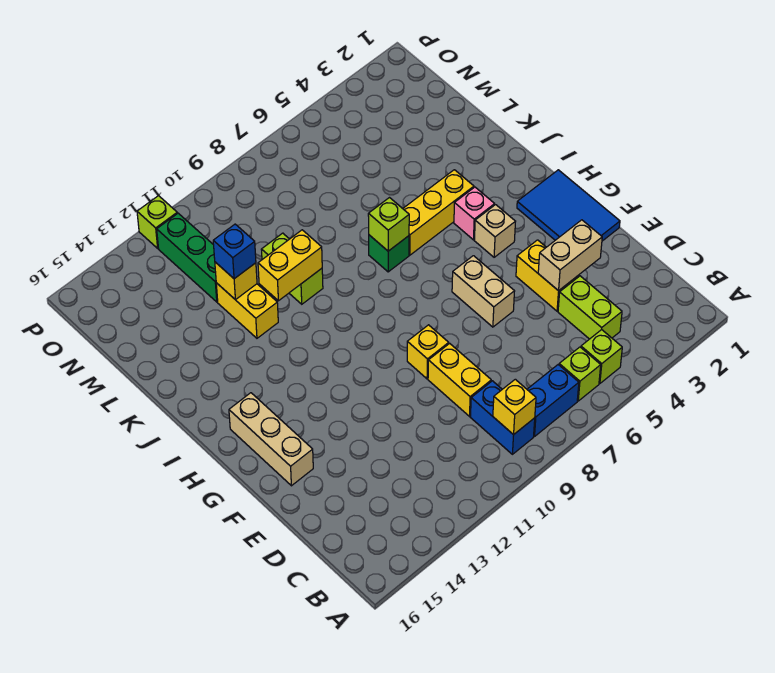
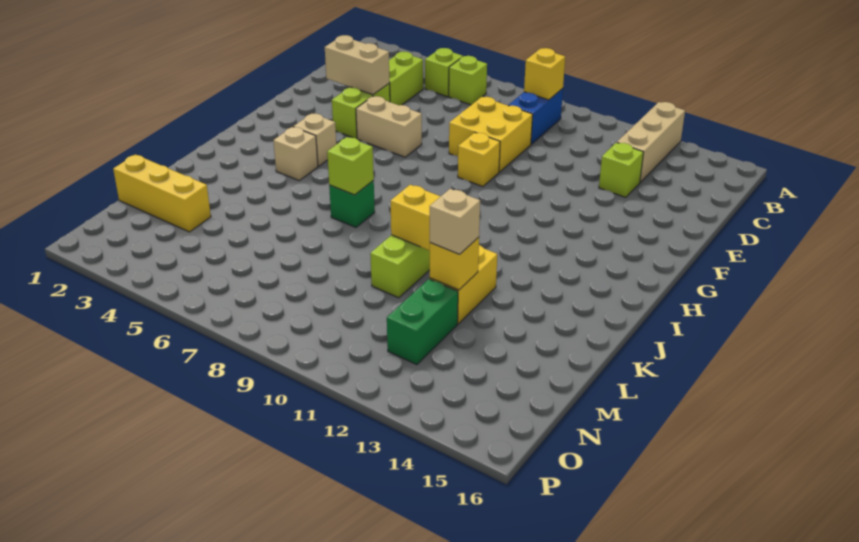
blue brick B7:B8 level 1 -> none
yellow brick D9:E9 level 1 -> yellow brick D8:E9 level 1
yellow brick E4:F4 level 1 -> lime brick E4:F4 level 1
blue tile F1:H2 level 1 -> none
tan brick F6:G6 level 1 -> tan brick F5:F6 level 1
tan brick F15:H15 level 1 -> tan brick A13:C13 level 1
pink brick I4 level 1 -> tan brick I4 level 1
yellow brick J4:J6 level 1 -> yellow brick M1:M3 level 1
blue brick L12 level 3 -> tan brick L12 level 3
green brick M12:O12 level 1 -> green brick M12:N12 level 1
lime brick P12 level 1 -> lime brick D13 level 1

